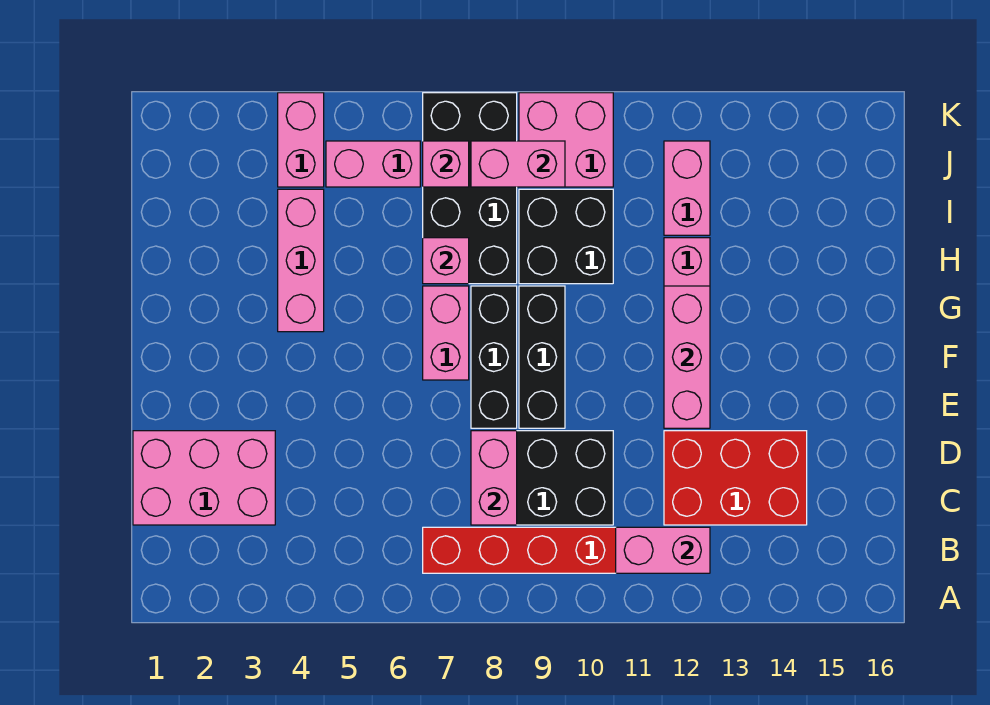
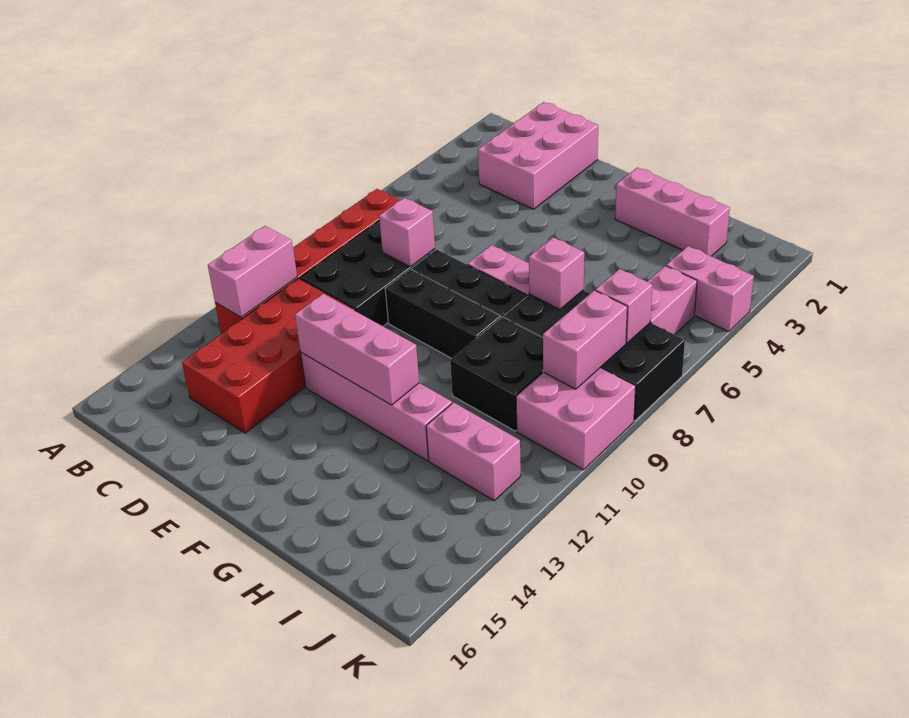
pink brick C8:D8 level 2 -> pink brick D8 level 2
red brick C12:D14 level 1 -> red brick C11:D14 level 1
pink brick G4:I4 level 1 -> pink brick G2:I2 level 1

